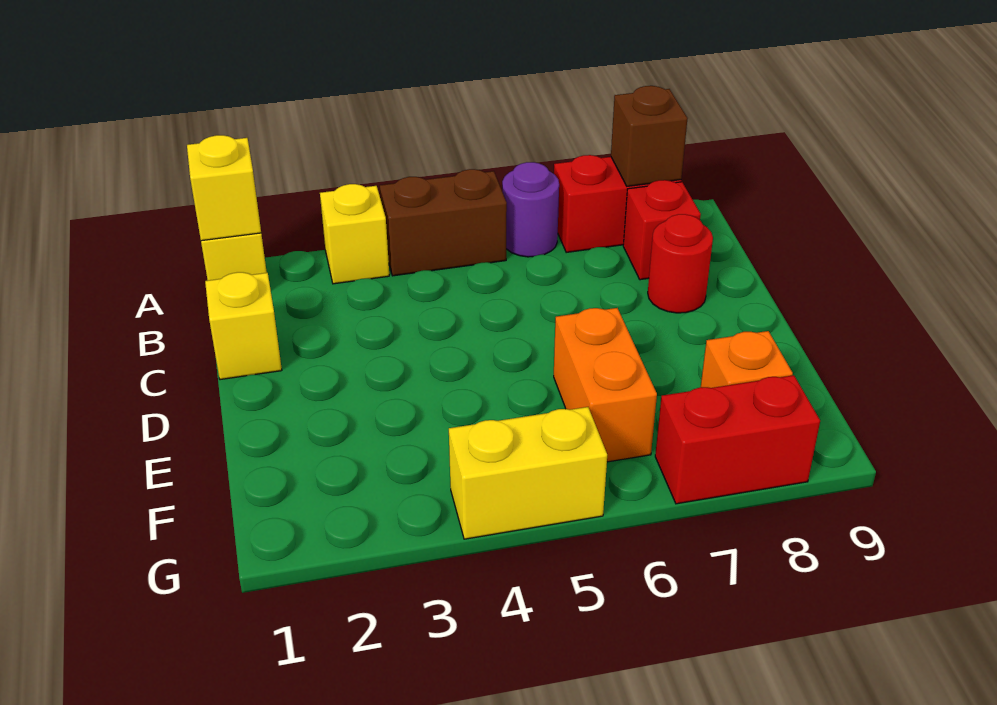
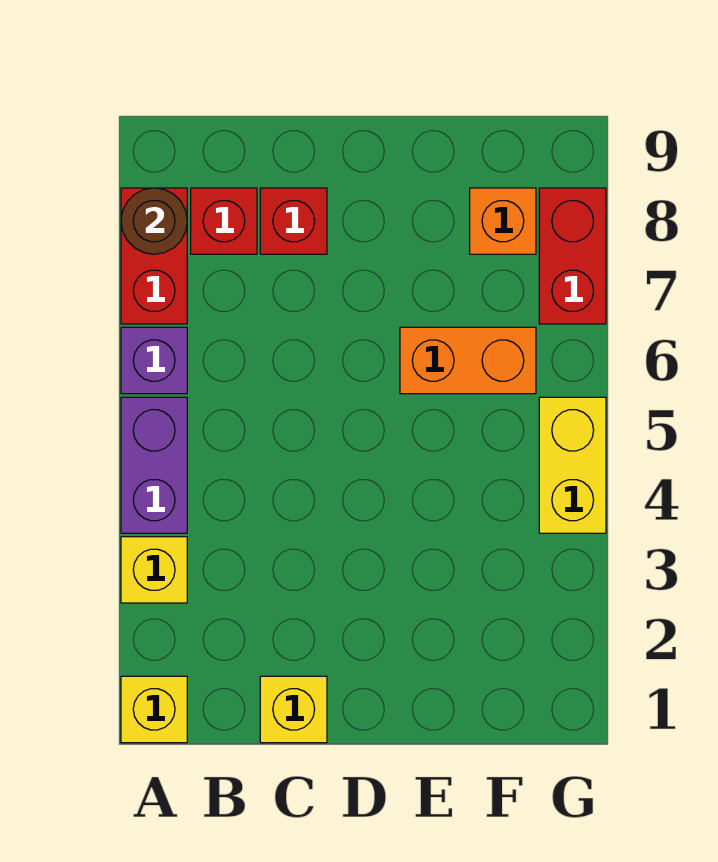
yellow brick A1 level 2 -> none
brown brick A4:A5 level 1 -> purple brick A4:A5 level 1
purple round brick A6 level 1 -> purple brick A6 level 1
brown brick A8 level 2 -> brown round brick A8 level 2
red round brick C8 level 1 -> red brick C8 level 1

